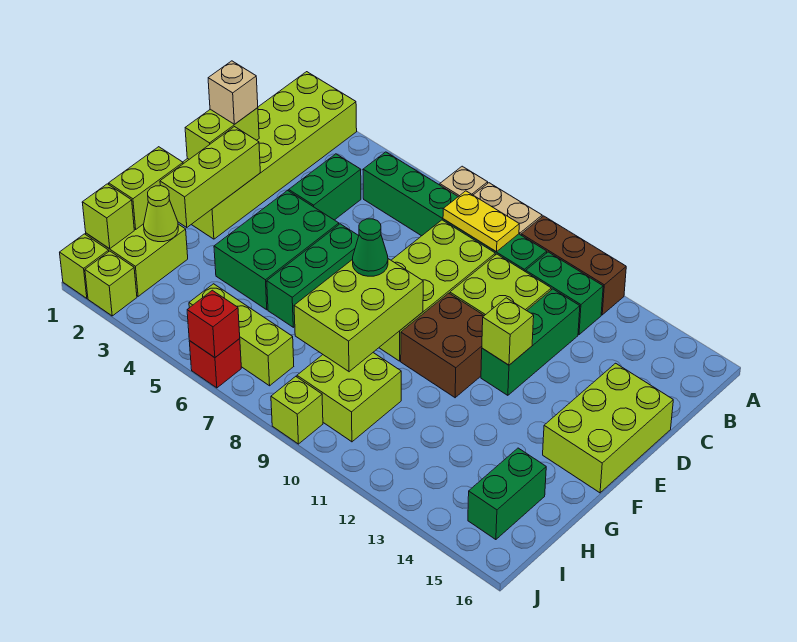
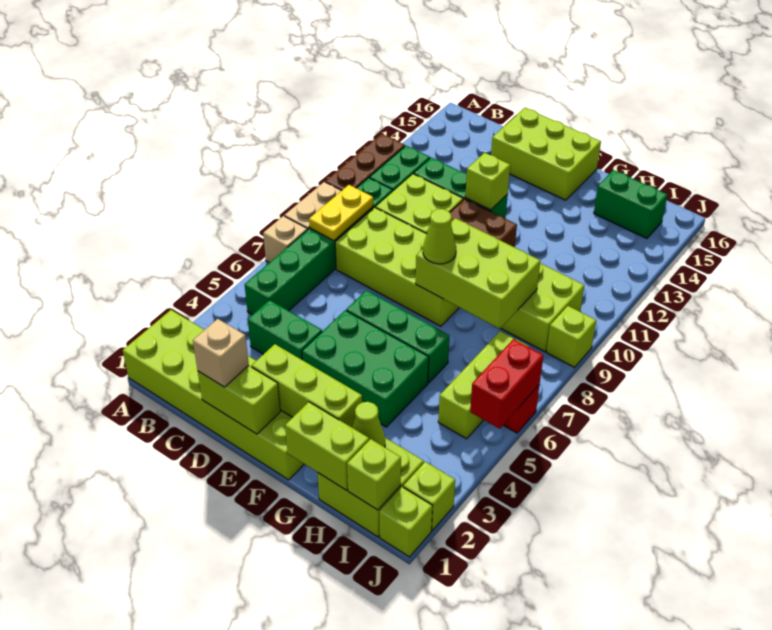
green cone F8 level 3 -> lime cone F8 level 3
red brick J6 level 2 -> red brick J5:J6 level 2

